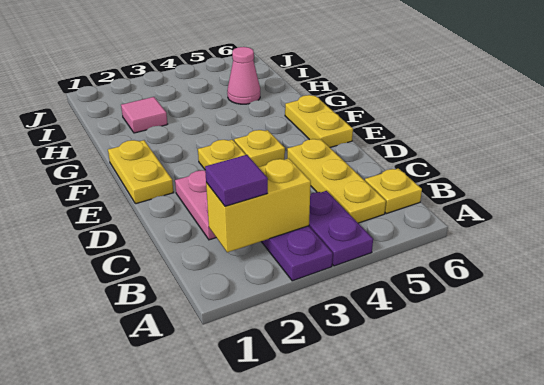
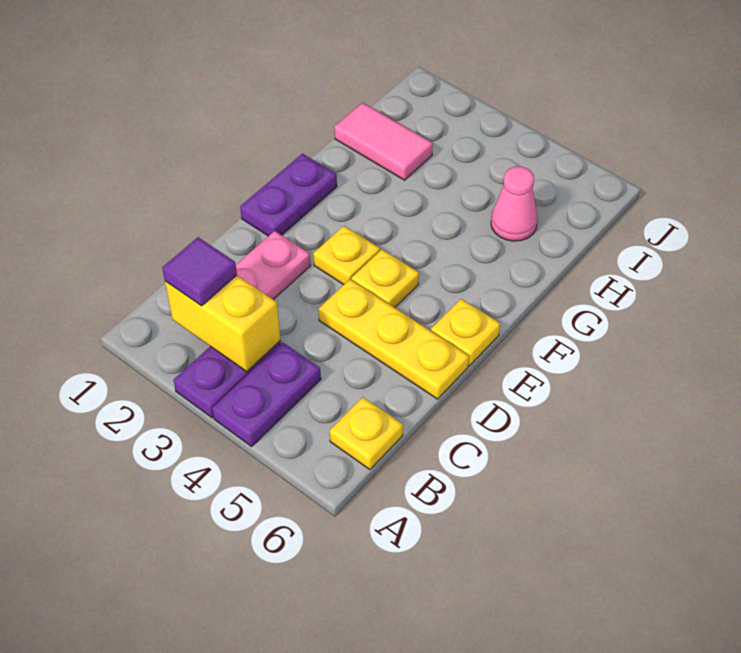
yellow plate B5:D5 level 1 -> yellow plate D4:D6 level 1
yellow plate E1:F1 level 1 -> purple plate E1:F1 level 1
yellow plate E6:F6 level 1 -> yellow plate E6 level 1
pink tile H2 level 1 -> pink tile H1:H2 level 1

